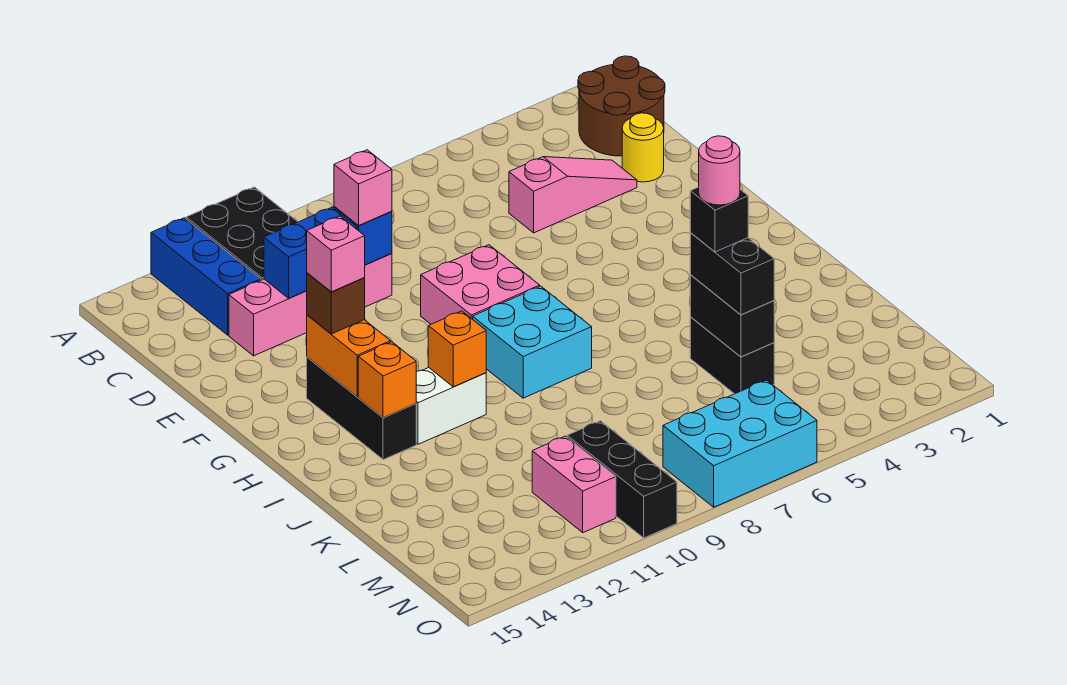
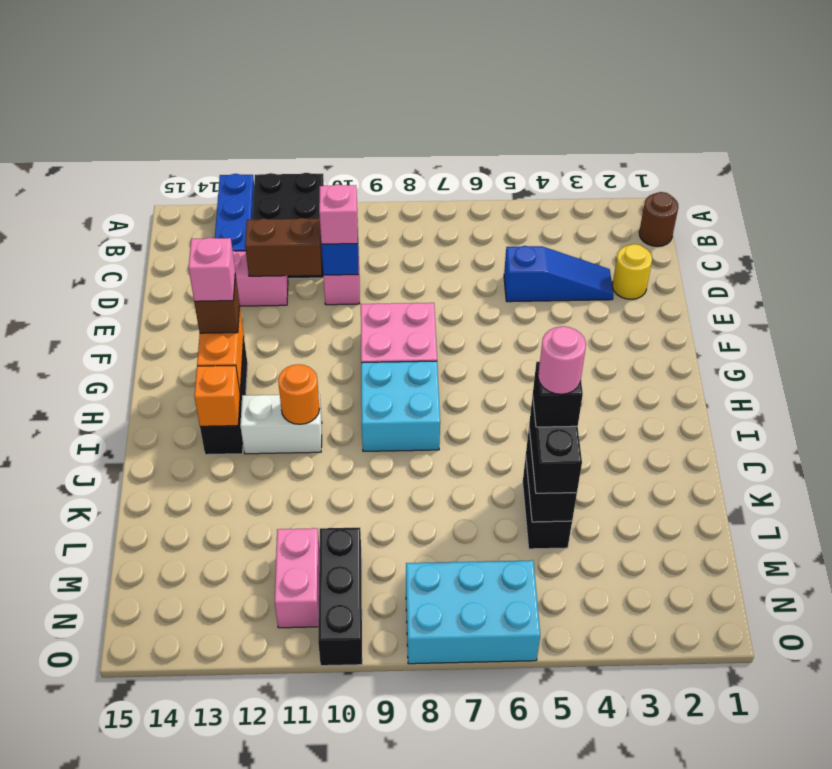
brown round brick B1:C2 level 1 -> brown round brick B1 level 1
pink slope D3:D5 level 1 top 5 -> blue slope D3:D5 level 1 top 5
blue brick D11:D12 level 2 -> brown brick D11:D12 level 2
orange brick I11 level 2 -> orange round brick I11 level 2

